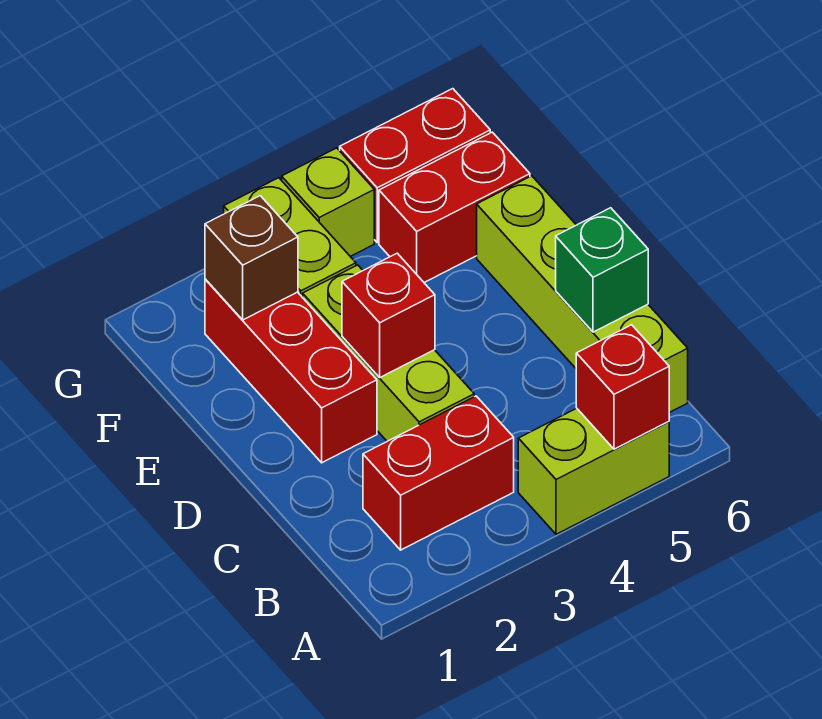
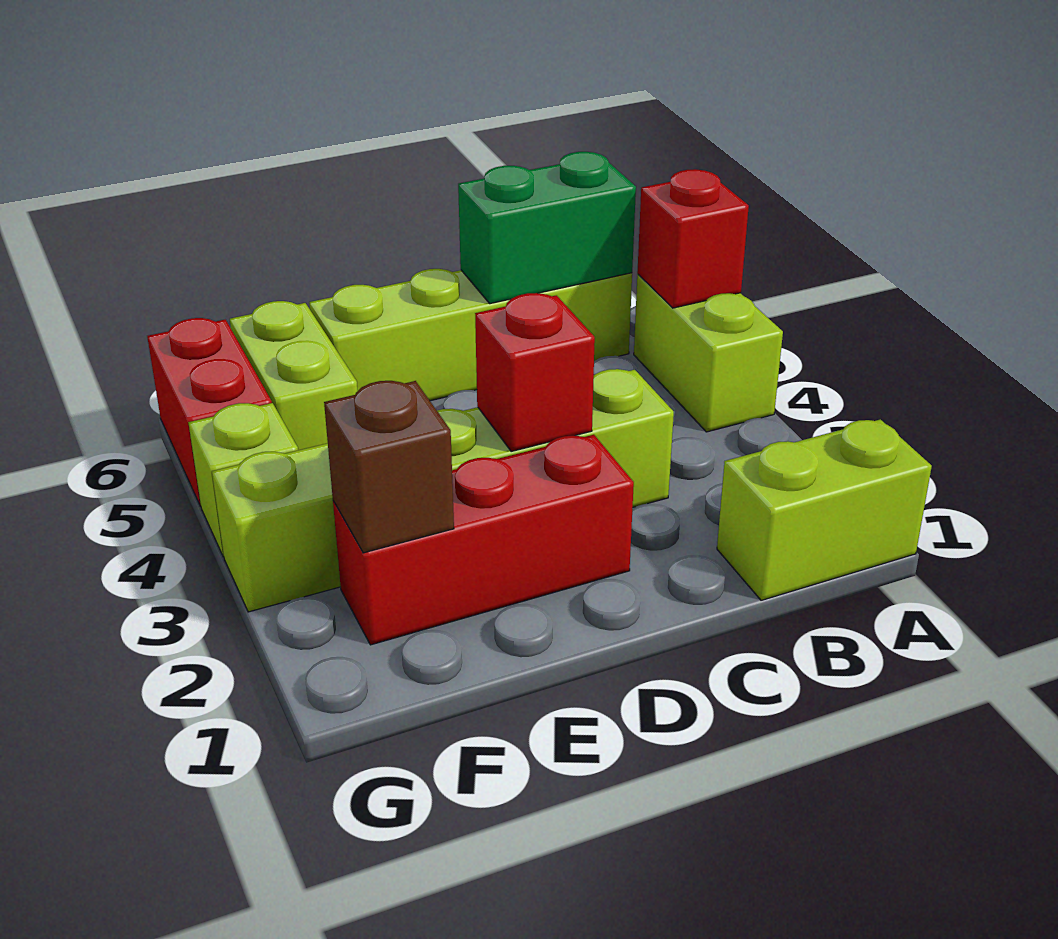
none -> lime brick A1:B1 level 1
red brick B2:B3 level 1 -> none
green brick C6 level 2 -> green brick B6:C6 level 2
red brick F5:F6 level 1 -> lime brick F5:F6 level 1

